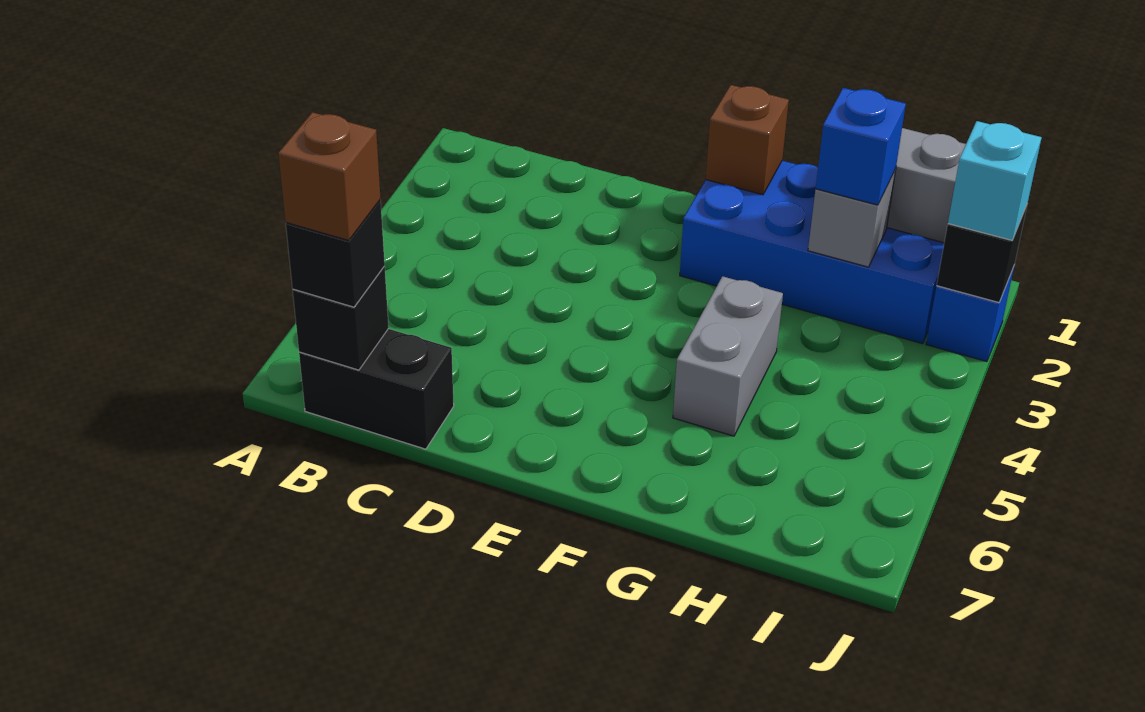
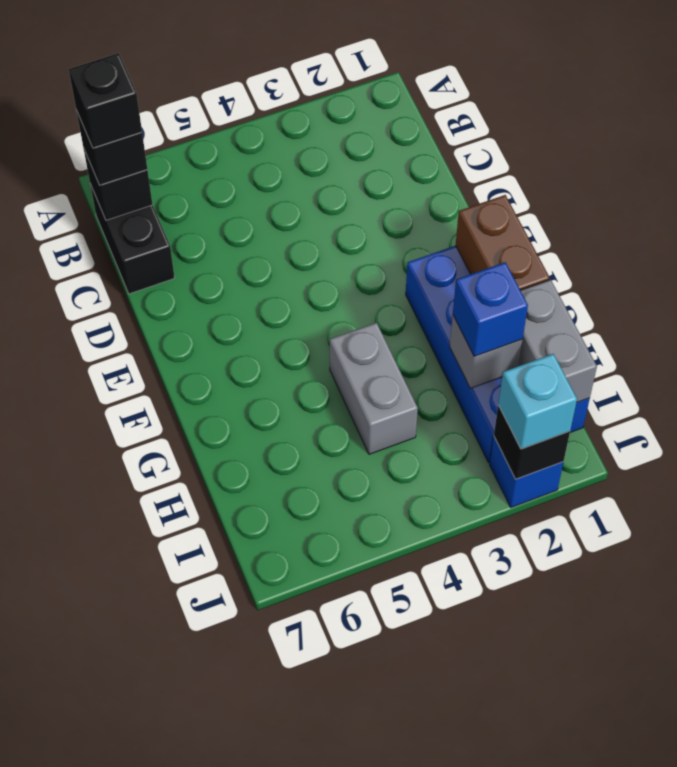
brown brick B7 level 4 -> black brick B7 level 4
brown brick F1 level 2 -> brown brick F1:G1 level 2
grey brick G4:G5 level 1 -> grey brick G4:H4 level 1

